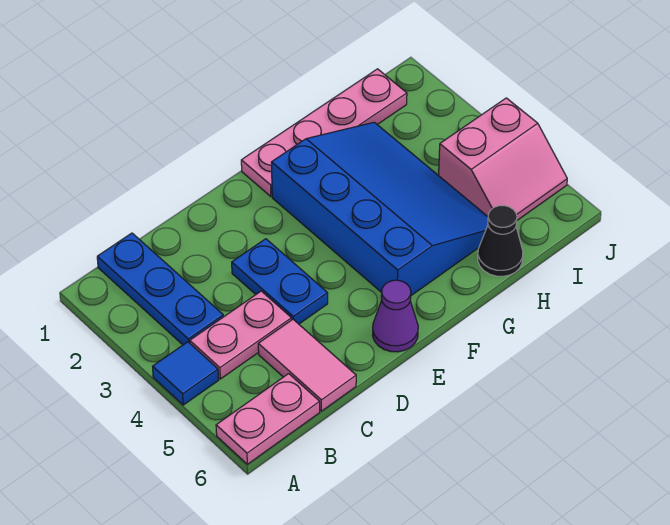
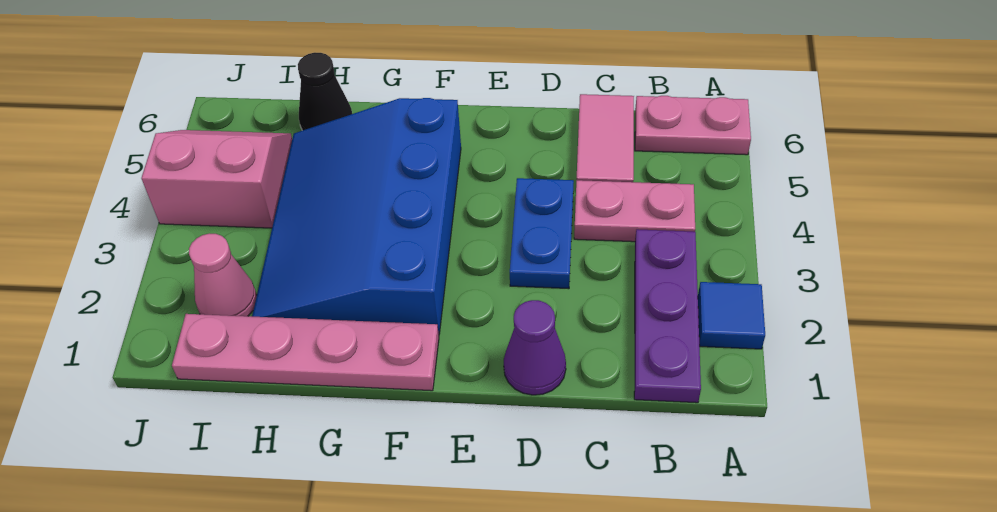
blue tile A4 level 1 -> blue tile A2 level 1
blue plate B1:B3 level 1 -> purple plate B1:B3 level 1
purple cone E6 level 1 -> purple cone D1 level 1
none -> pink cone I2 level 1

